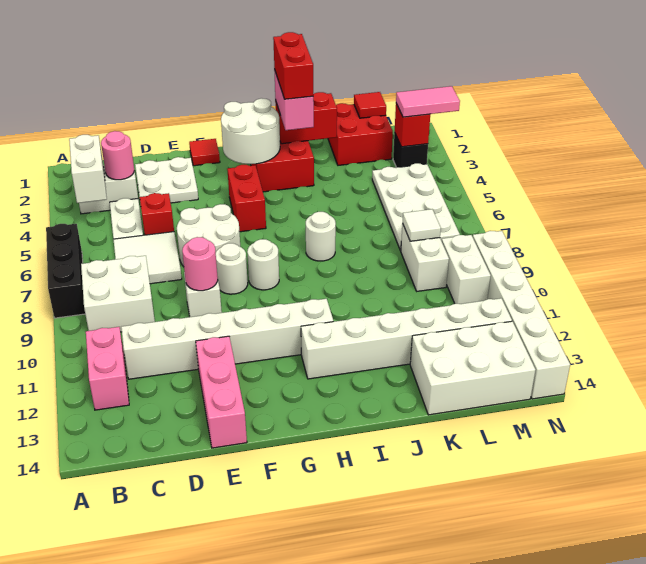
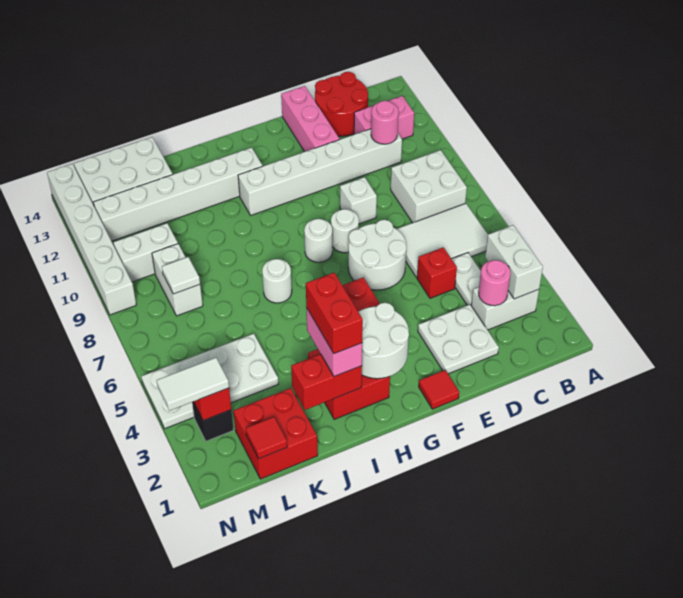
black brick A6:A8 level 1 -> none
pink brick B11:B12 level 1 -> pink brick B12:C12 level 1
white tile C6:D7 level 1 -> white tile B6:D7 level 1
none -> red round brick C13:D14 level 1
pink round brick E9 level 2 -> pink round brick C11 level 2
white plate L4:M7 level 1 -> white plate K4:N5 level 1
pink tile M3:N3 level 3 -> white tile M3:N3 level 3
white brick M9:M10 level 1 -> white brick L10:M10 level 1

